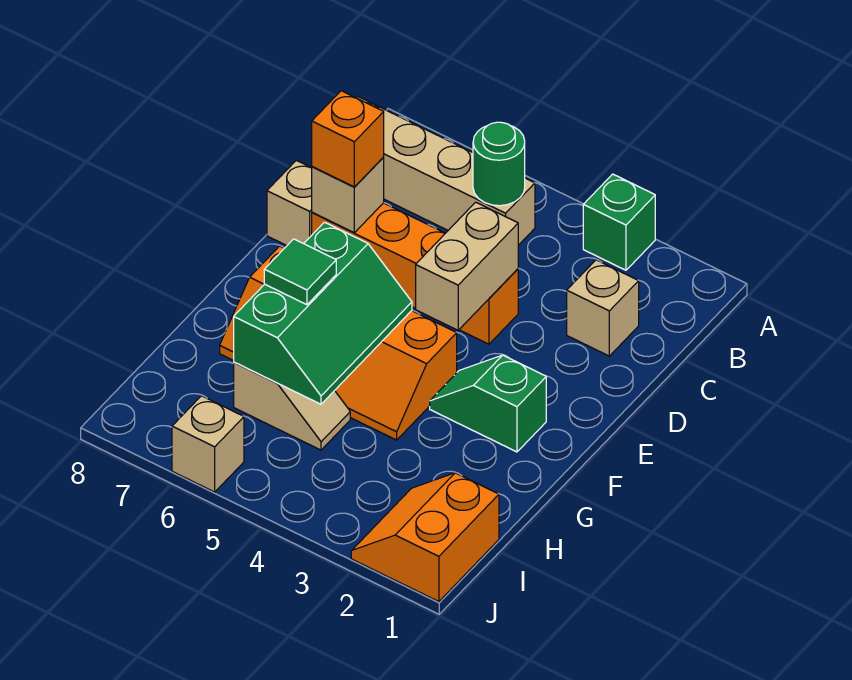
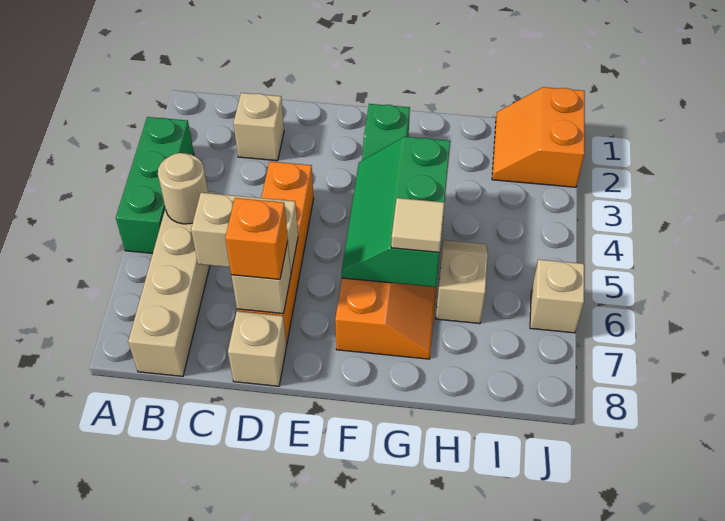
green brick A3 level 1 -> green brick A3:A5 level 1
green round brick B5 level 2 -> tan round brick B5 level 2
tan brick D4:E4 level 2 -> tan brick C6:D6 level 2
green slope F5:H6 level 2 top 6 -> green slope F4:G6 level 2 top G
green tile G6 level 3 -> tan tile G6 level 3
orange slope I1:J2 level 1 top 1 -> orange slope I1:J2 level 1 top J

